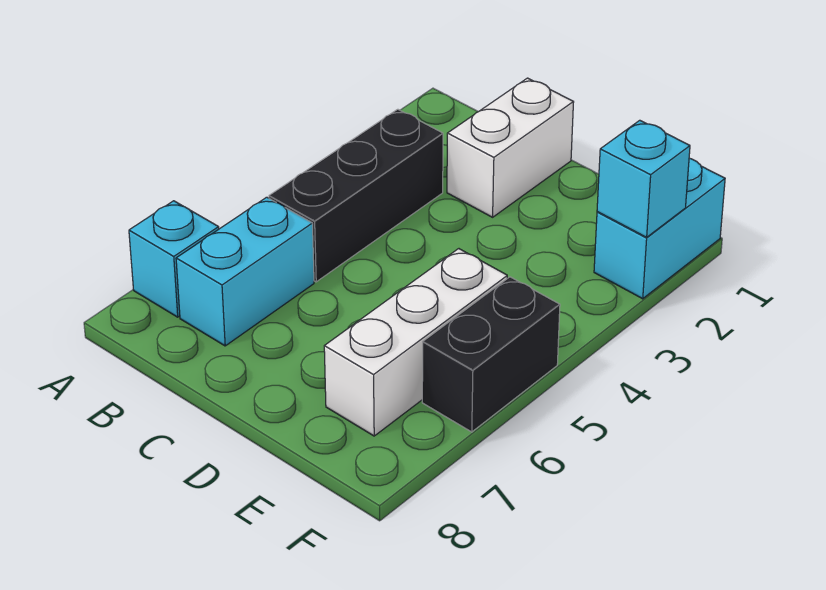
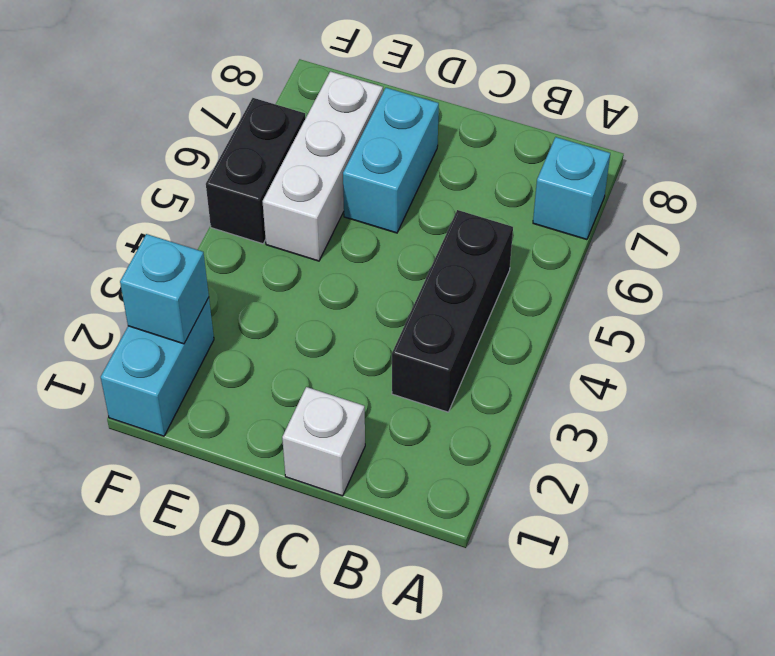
cyan brick B6:B7 level 1 -> cyan brick D6:D7 level 1
white brick C1:C2 level 1 -> white brick C1 level 1

